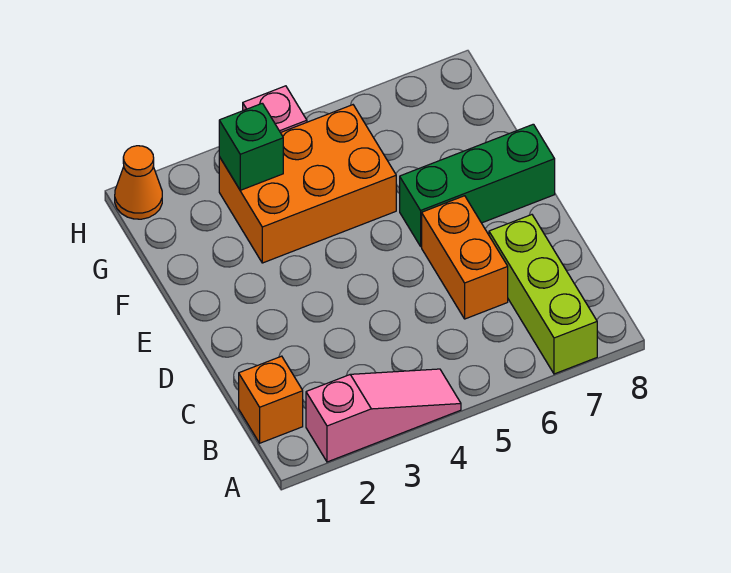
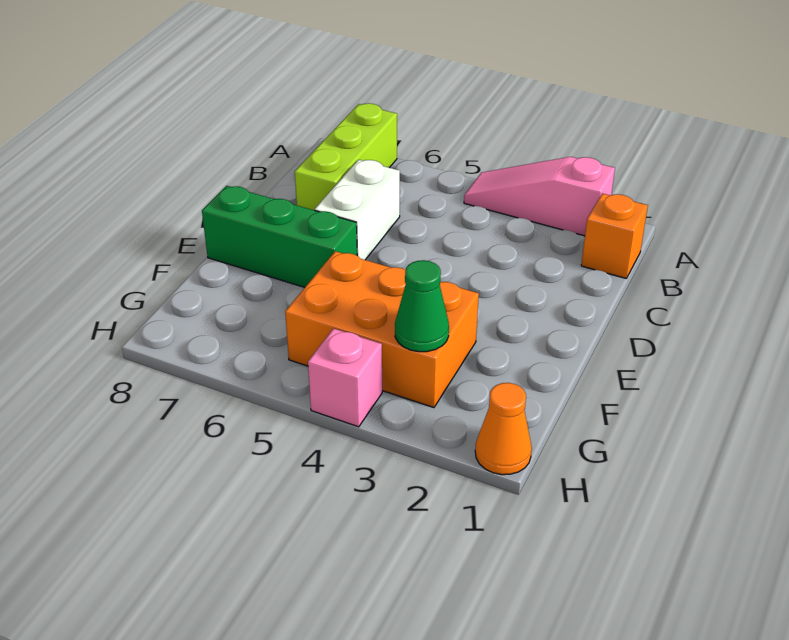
orange brick C6:D6 level 1 -> white brick C6:D6 level 1
green brick G3 level 2 -> green cone G3 level 2

